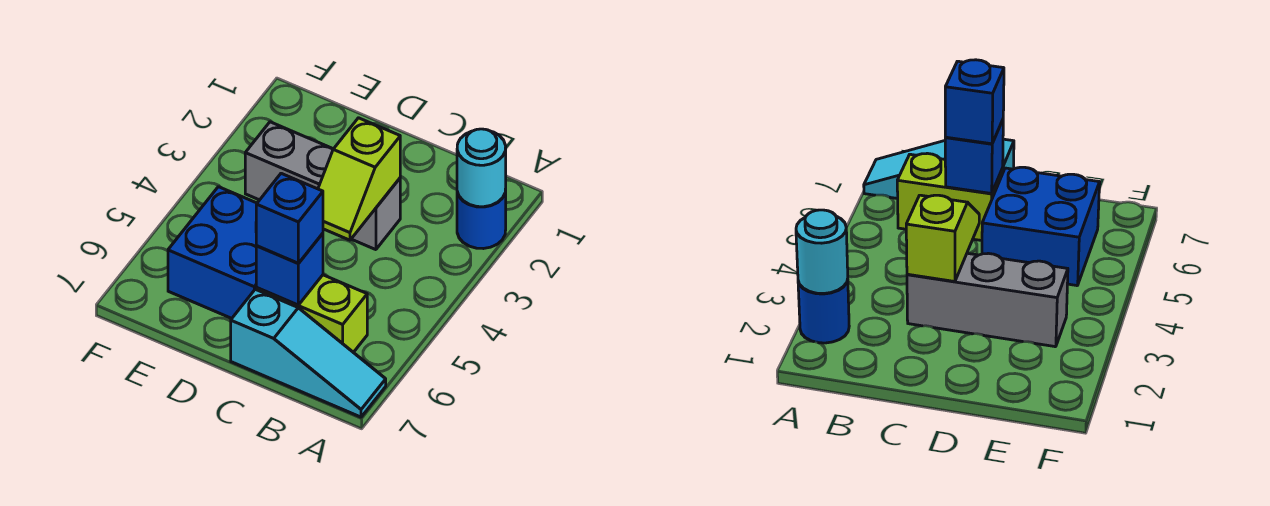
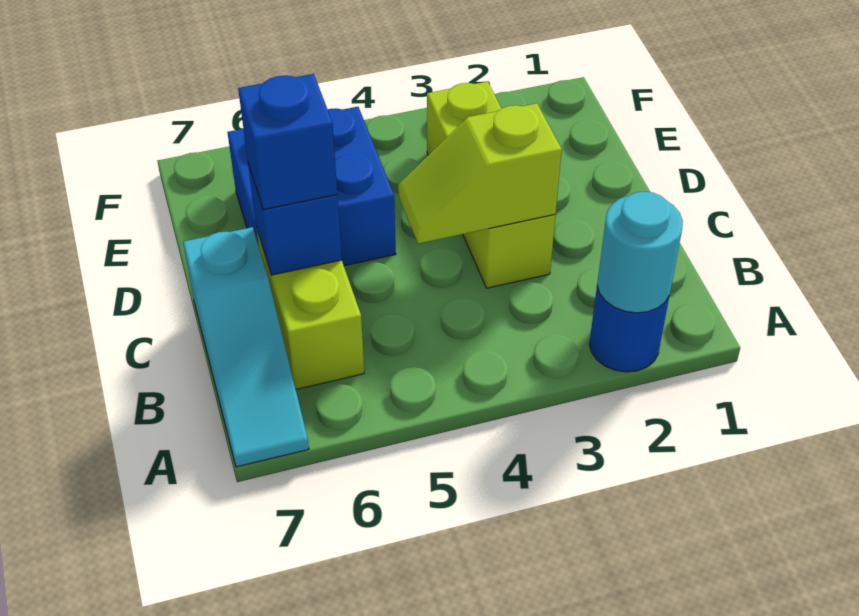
grey brick C3:E3 level 1 -> lime brick C3:E3 level 1

